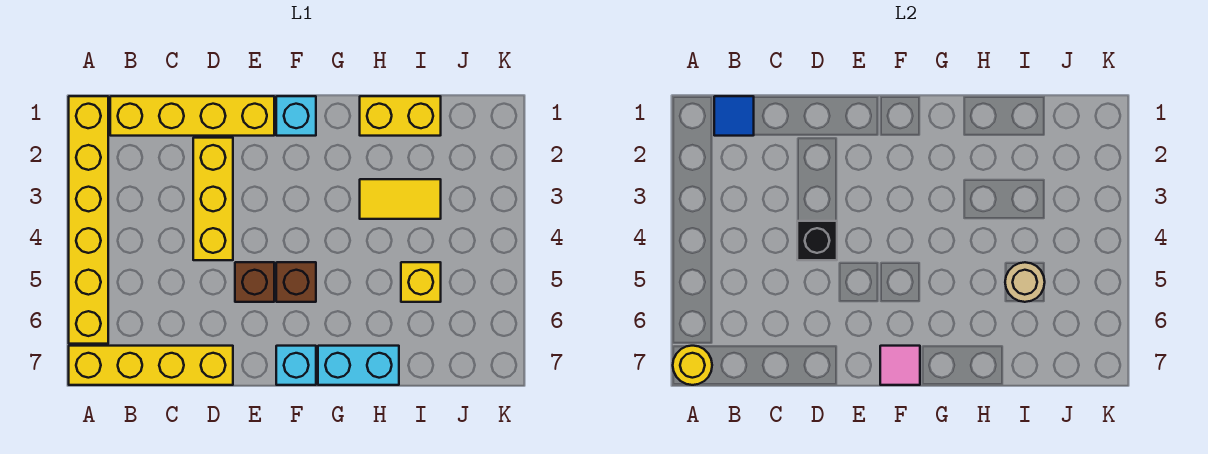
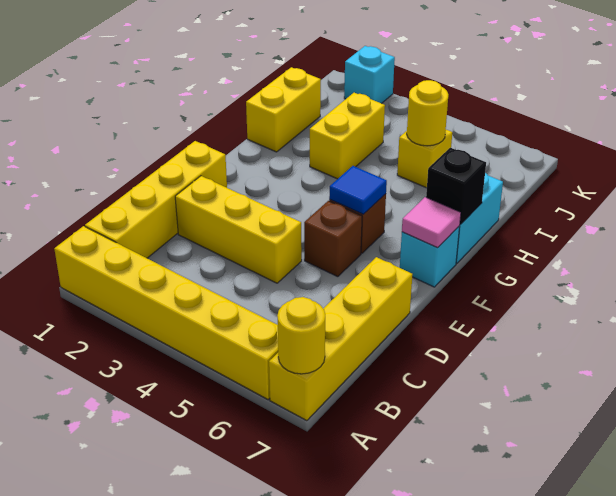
blue tile B1 level 2 -> blue tile F5 level 2
black brick D4 level 2 -> black brick G7 level 2
cyan brick F1 level 1 -> cyan brick K2 level 1
yellow tile H3:I3 level 1 -> yellow brick H3:I3 level 1
tan round brick I5 level 2 -> yellow round brick I5 level 2

